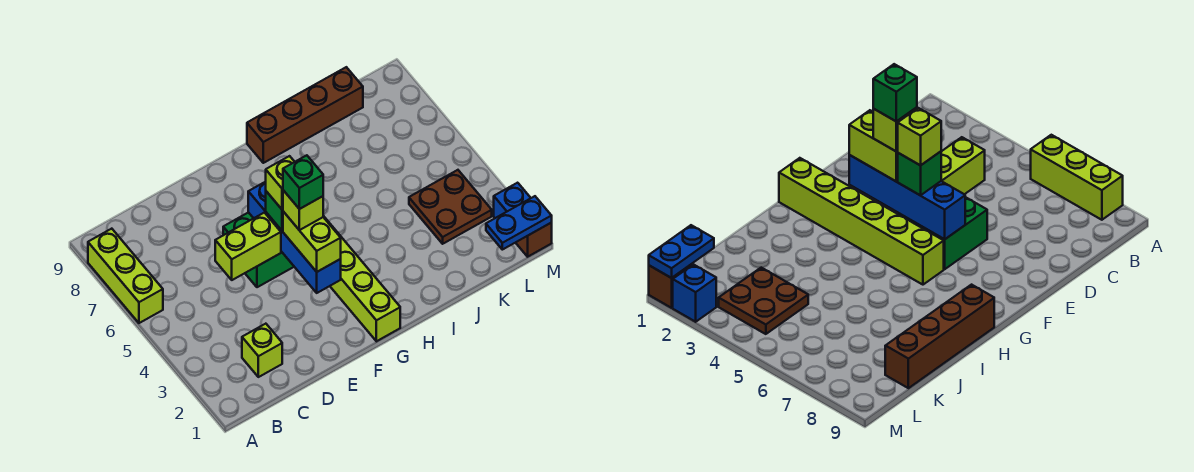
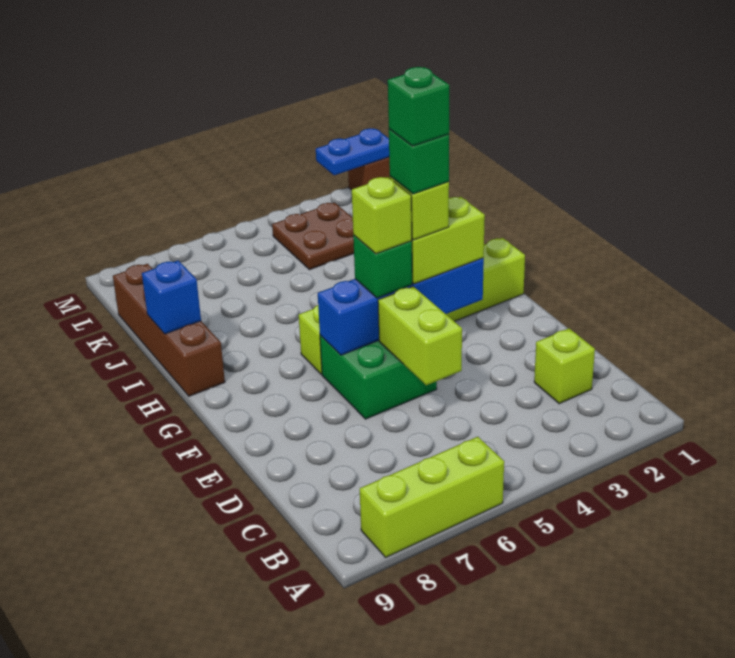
none -> green brick F4 level 6
blue plate L1:M1 level 2 -> blue plate M1:M2 level 2
blue brick M2 level 1 -> blue brick I9 level 2

